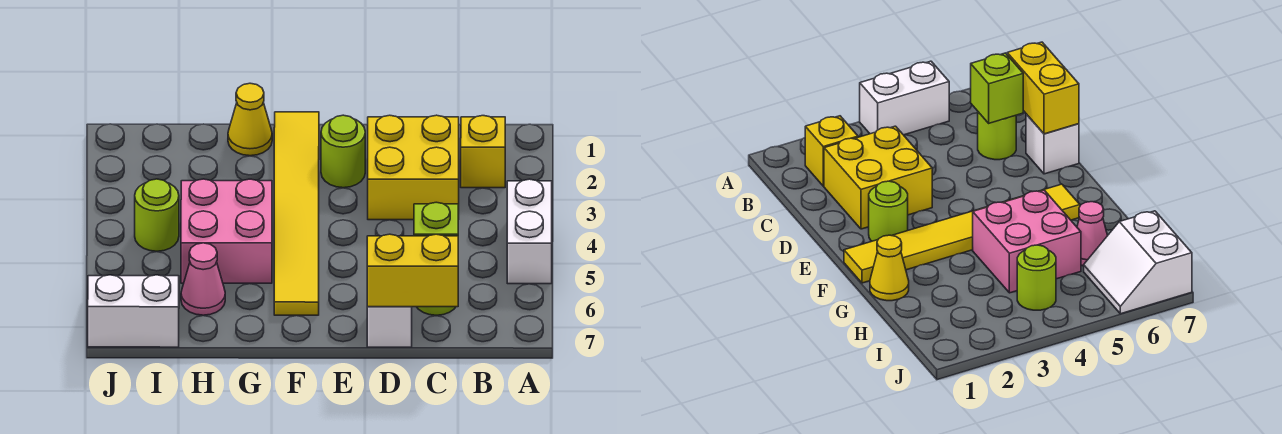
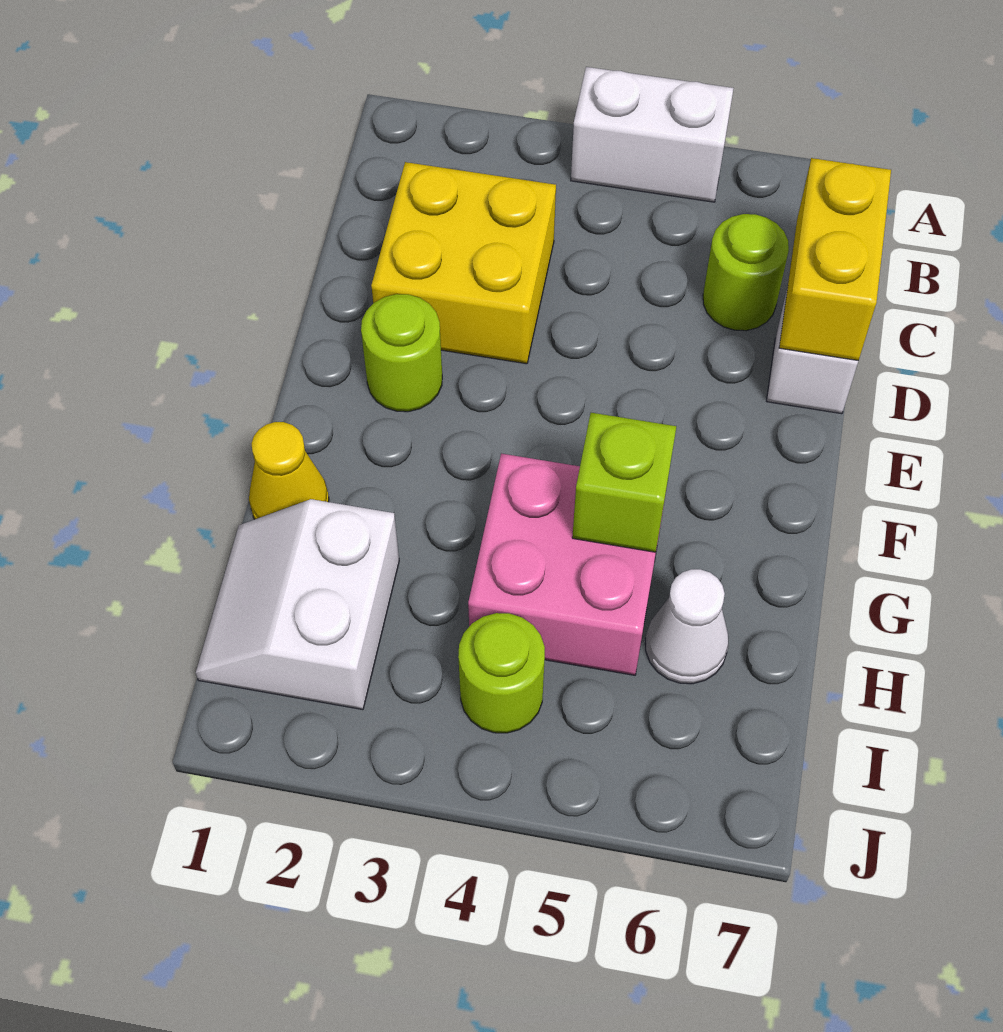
yellow brick B2 level 1 -> none
lime brick C6 level 2 -> lime brick G5 level 2
yellow tile F1:F6 level 1 -> none
pink cone H6 level 1 -> white cone H6 level 1
white slope I6:J7 level 1 top 7 -> white slope H1:I2 level 1 top 2

